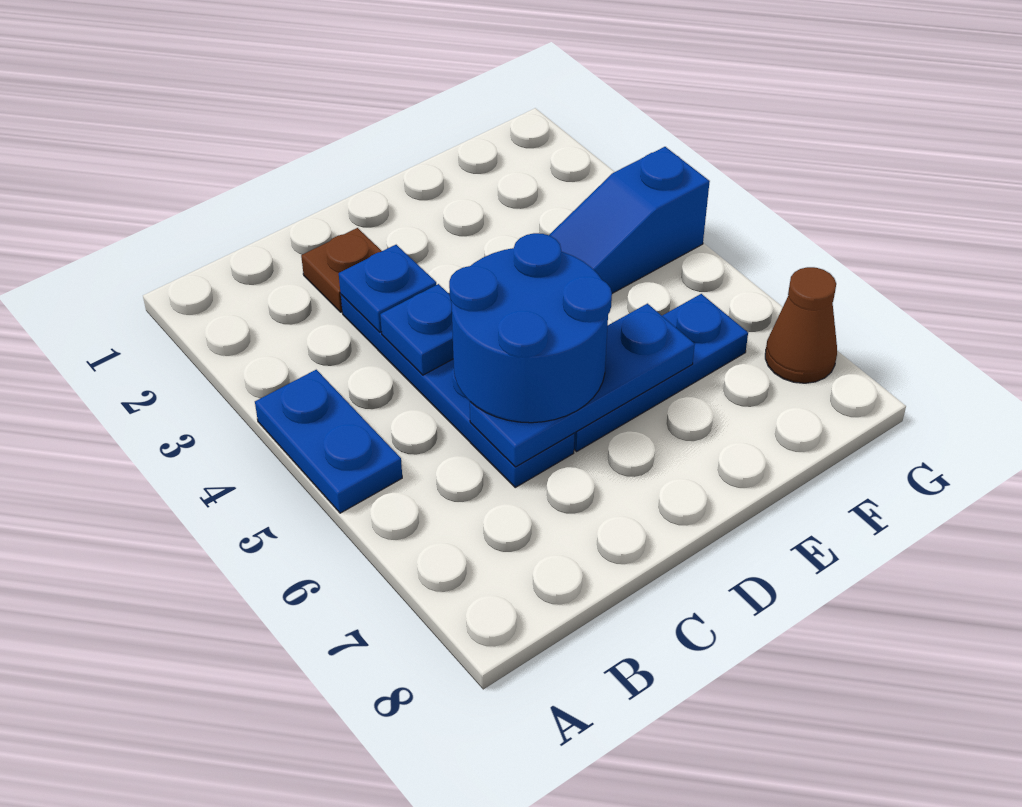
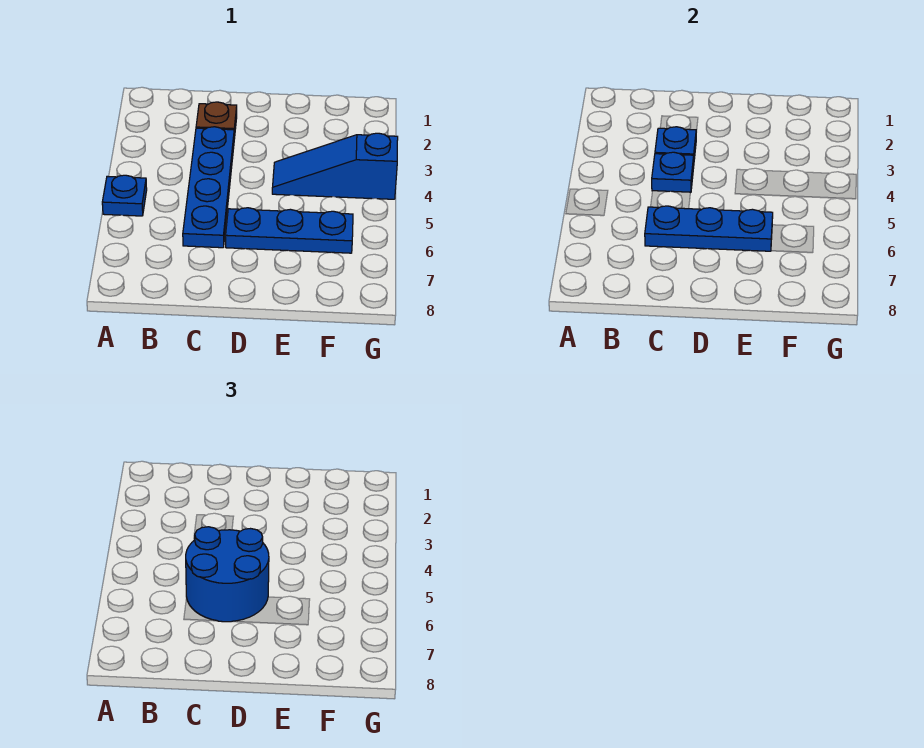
blue plate A4:A5 level 1 -> blue plate A5 level 1
brown cone G7 level 1 -> none

